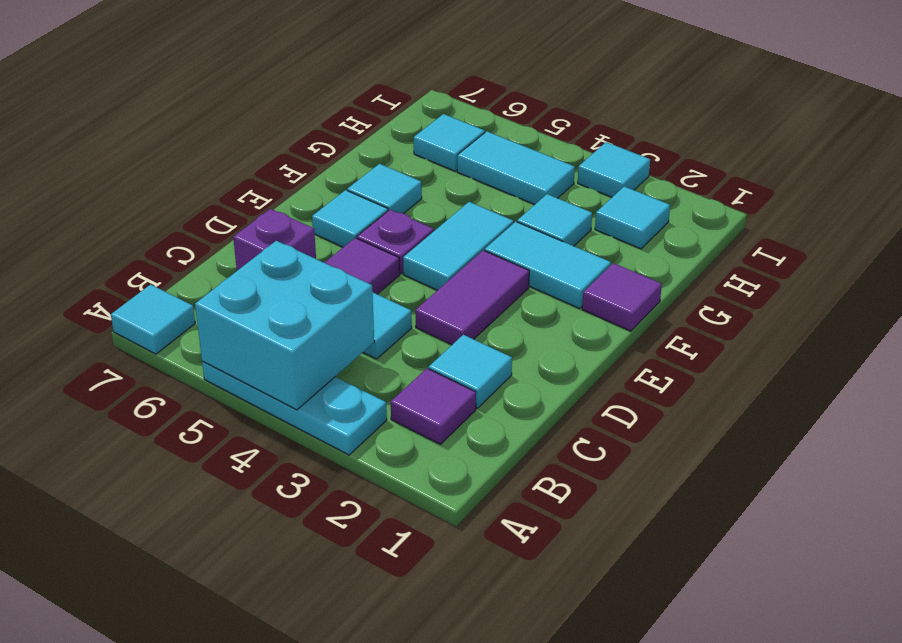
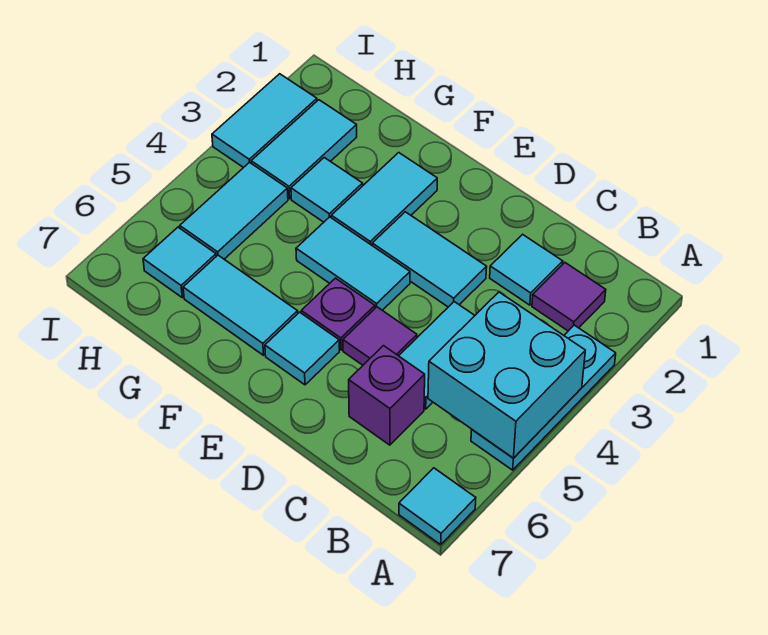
purple tile D3:E3 level 1 -> cyan tile D3:E3 level 1
purple tile F1 level 1 -> none
cyan tile F6 level 1 -> cyan tile F6:G6 level 1
cyan tile H2 level 1 -> cyan tile H2:H3 level 1
cyan tile I3 level 1 -> cyan tile I2:I3 level 1

